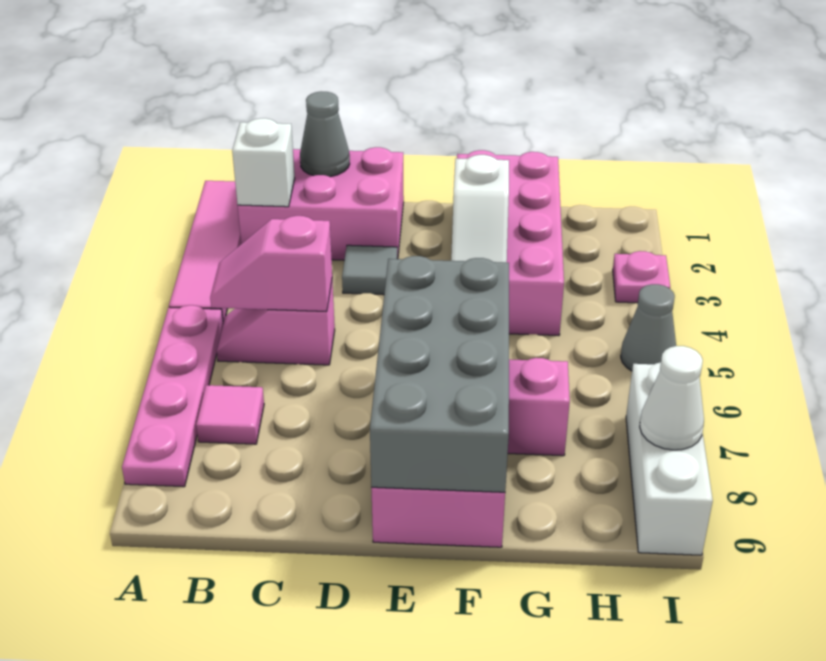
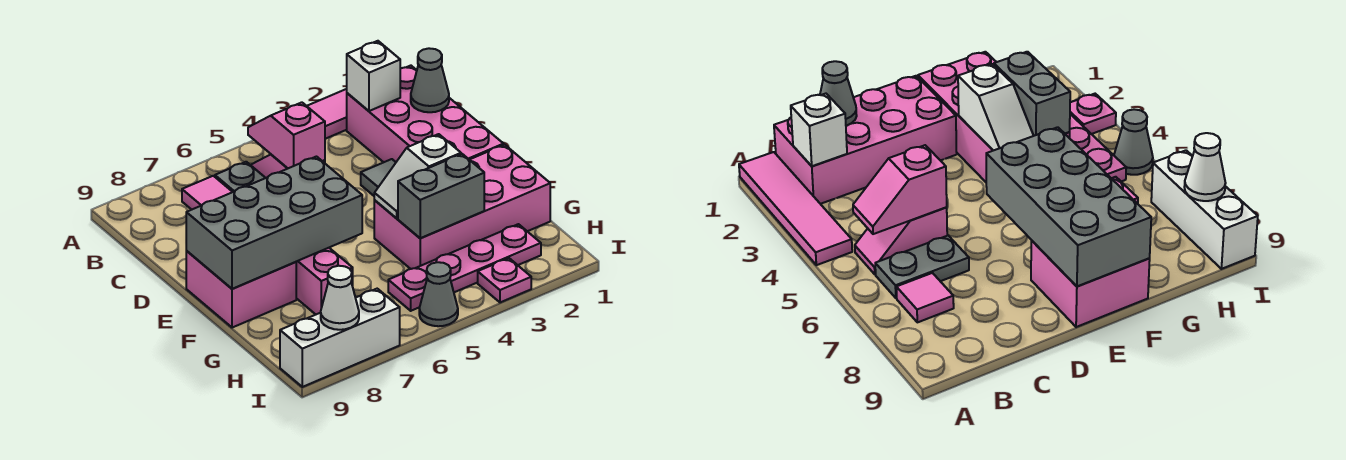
pink plate A5:A8 level 1 -> pink plate H2:H5 level 1
pink brick B1:D2 level 1 -> pink brick B1:E2 level 1
none -> grey plate B6:C6 level 1
none -> grey brick G3:G4 level 2

